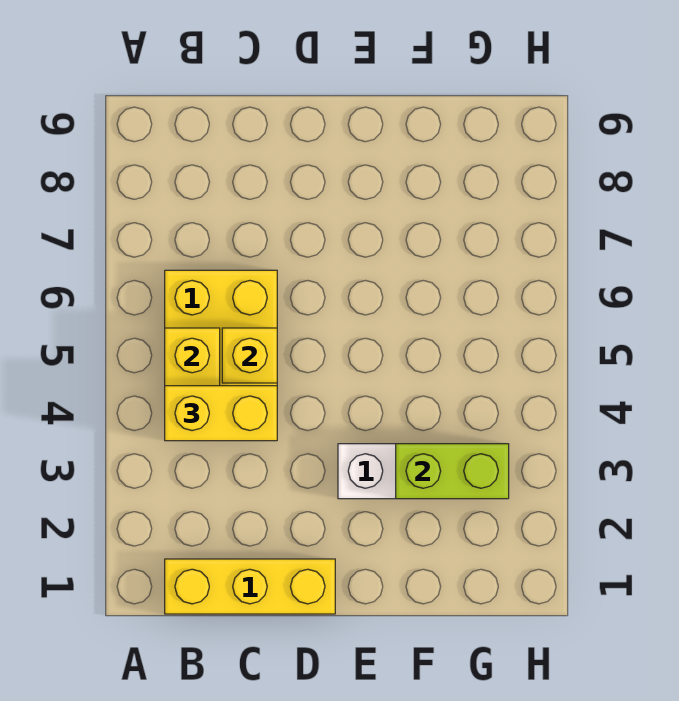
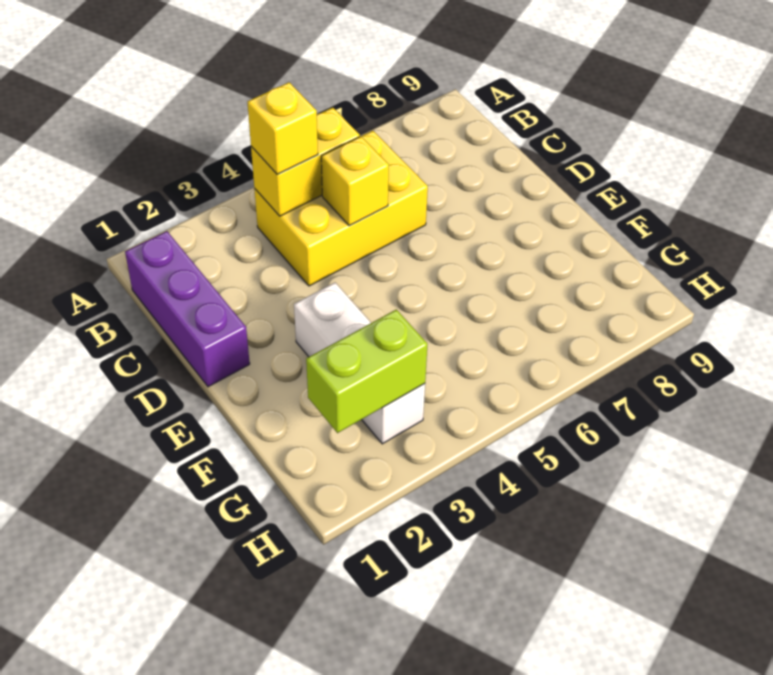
yellow brick B1:D1 level 1 -> purple brick B1:D1 level 1
yellow brick B4:C4 level 3 -> yellow brick B4 level 3
lime brick F3:G3 level 2 -> lime brick G2:G3 level 2

